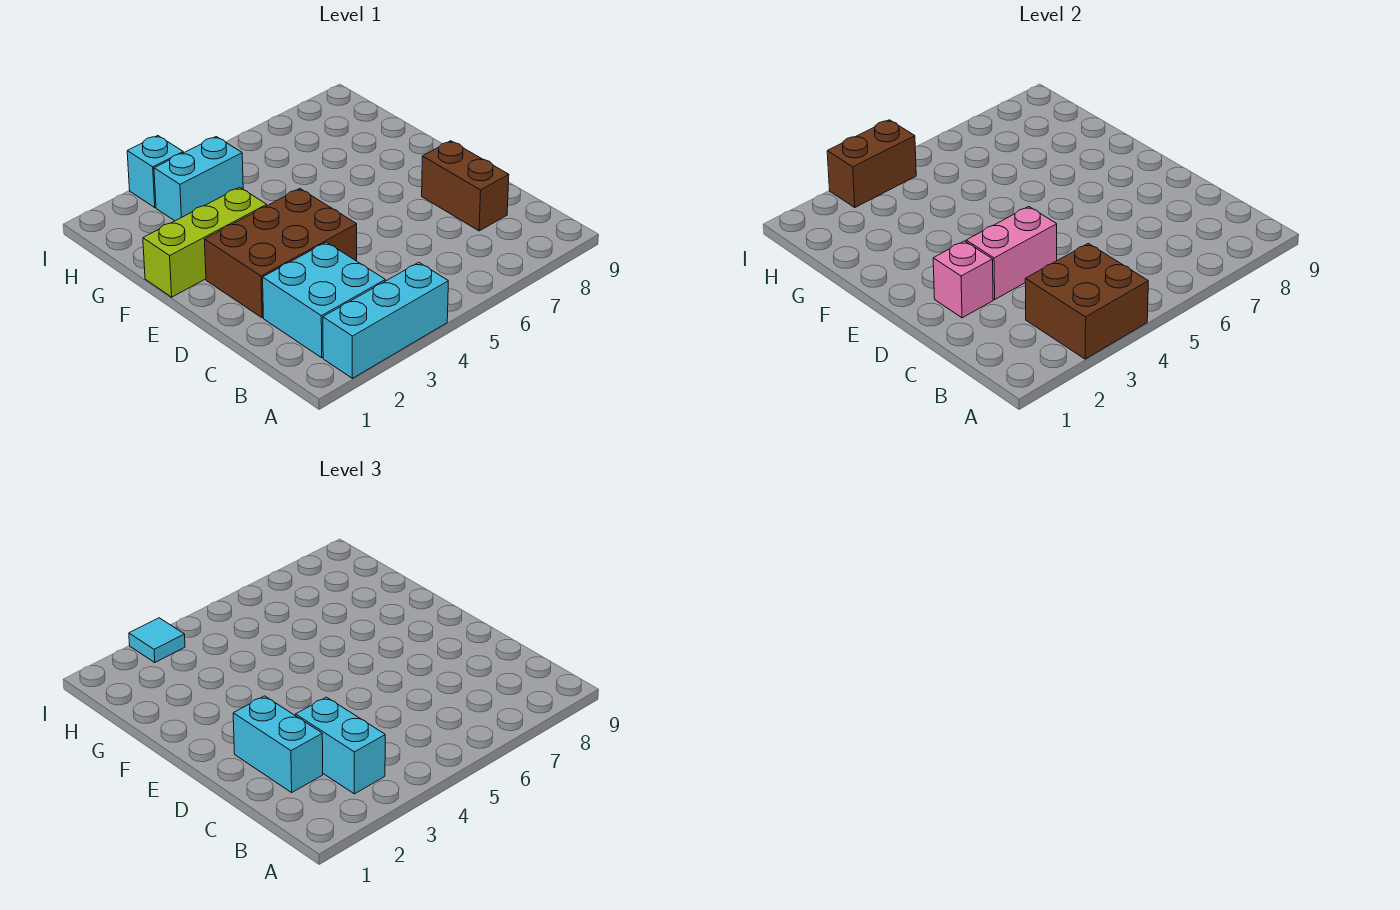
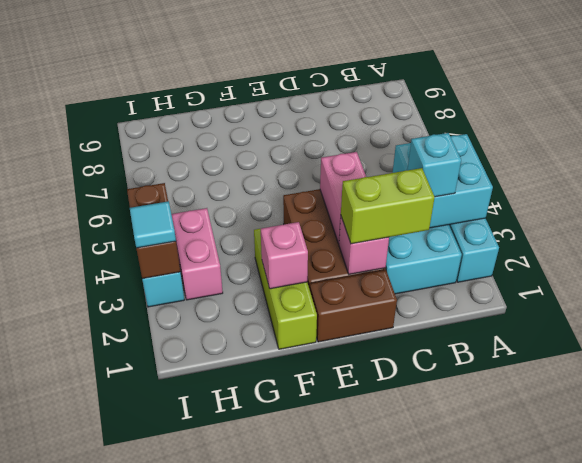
brown brick A3:B4 level 2 -> cyan brick A3:B4 level 2
cyan brick B3:C3 level 3 -> cyan brick B3 level 3
cyan brick C2:D2 level 3 -> lime brick C2:D2 level 3
brown brick C8:D8 level 1 -> brown brick D1:E1 level 1
none -> pink brick F2 level 2
cyan brick H3:H4 level 1 -> pink brick H3:H4 level 1

